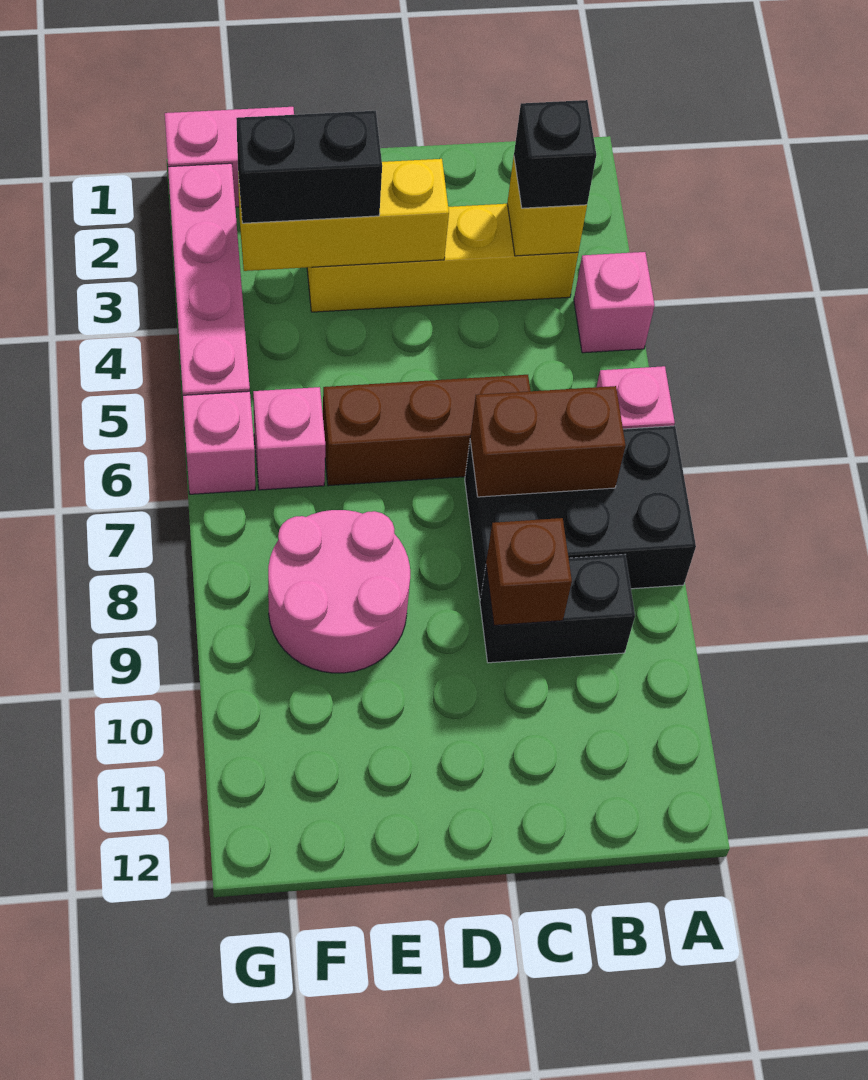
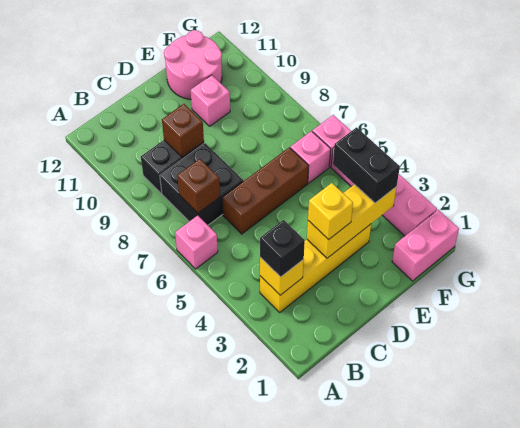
pink brick A4 level 1 -> pink brick E10 level 1
black brick A7:C8 level 1 -> black brick B7:C8 level 1
brown brick B7:C7 level 2 -> brown brick B7 level 2
none -> yellow brick D3 level 3
black brick E3:F3 level 3 -> black brick F3:F4 level 3
pink round brick E8:F9 level 1 -> pink round brick E11:F12 level 1

